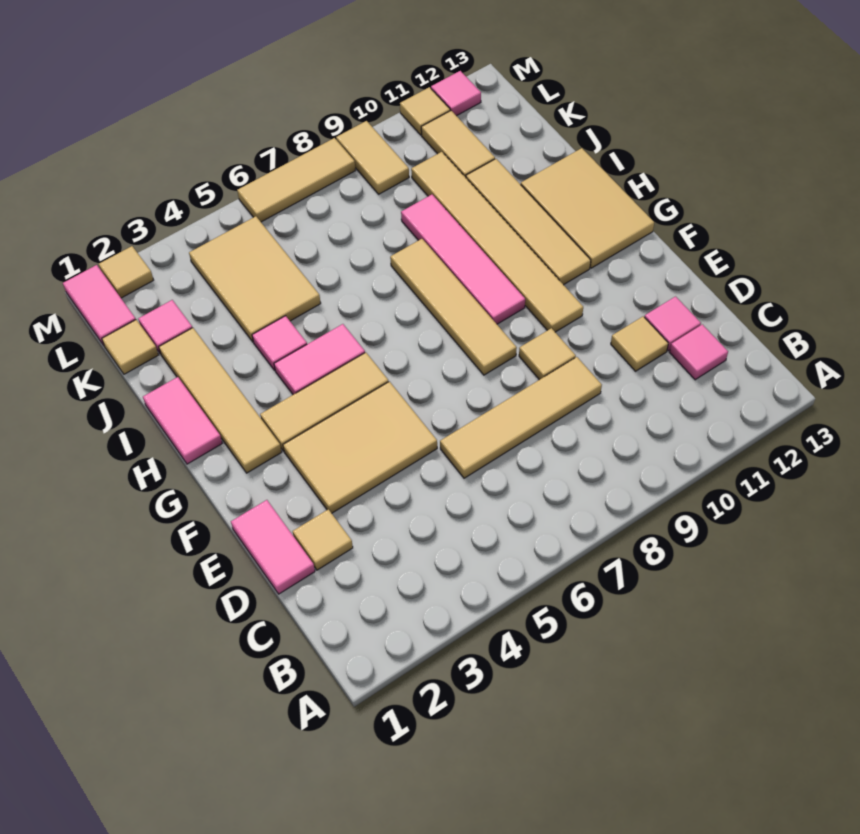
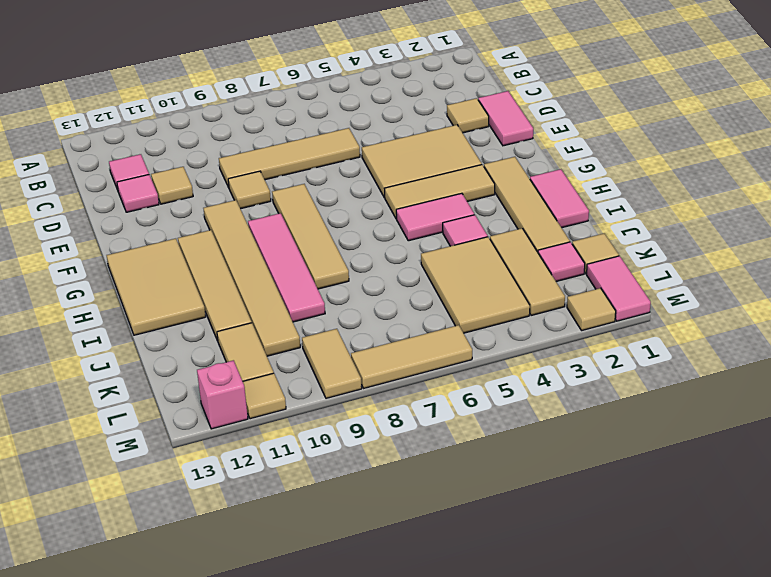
none -> tan tile J3:L3 level 1
pink tile M12 level 1 -> pink brick M12 level 1

